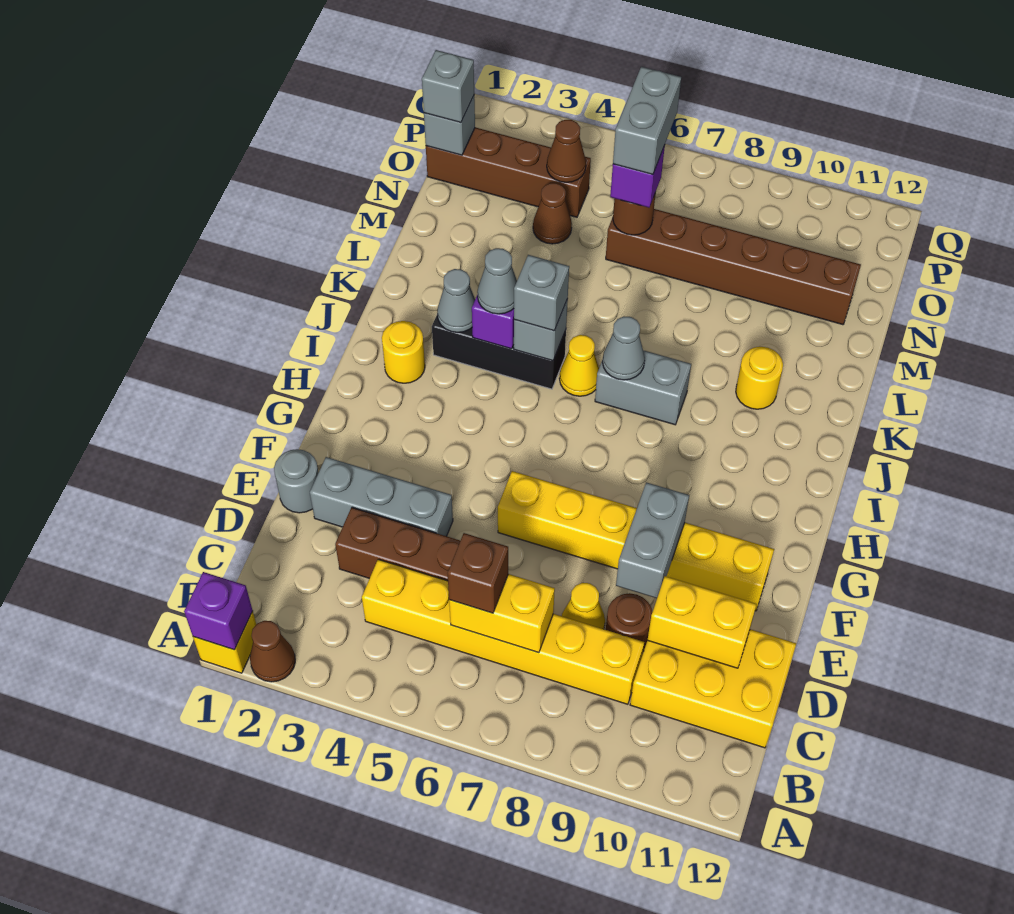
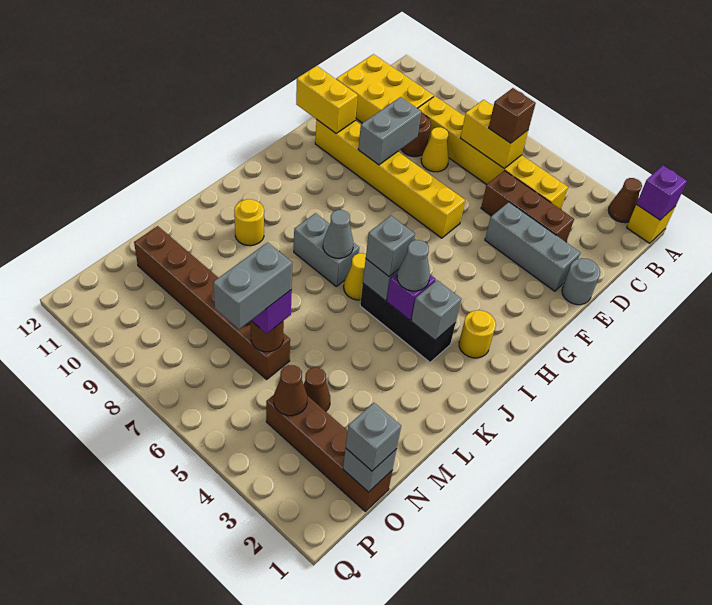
yellow brick D10:D11 level 2 -> yellow brick F11:F12 level 2
grey cone J3 level 2 -> grey brick J3 level 2

